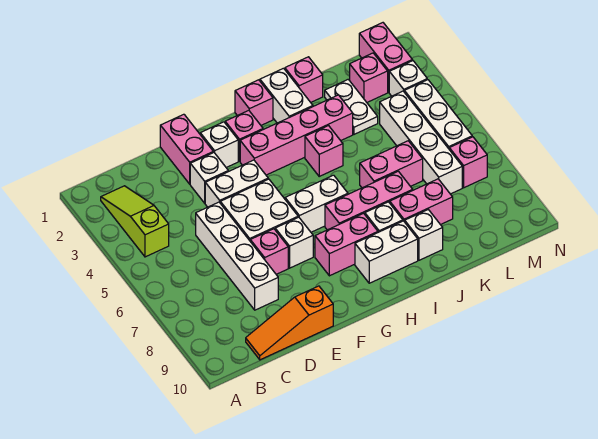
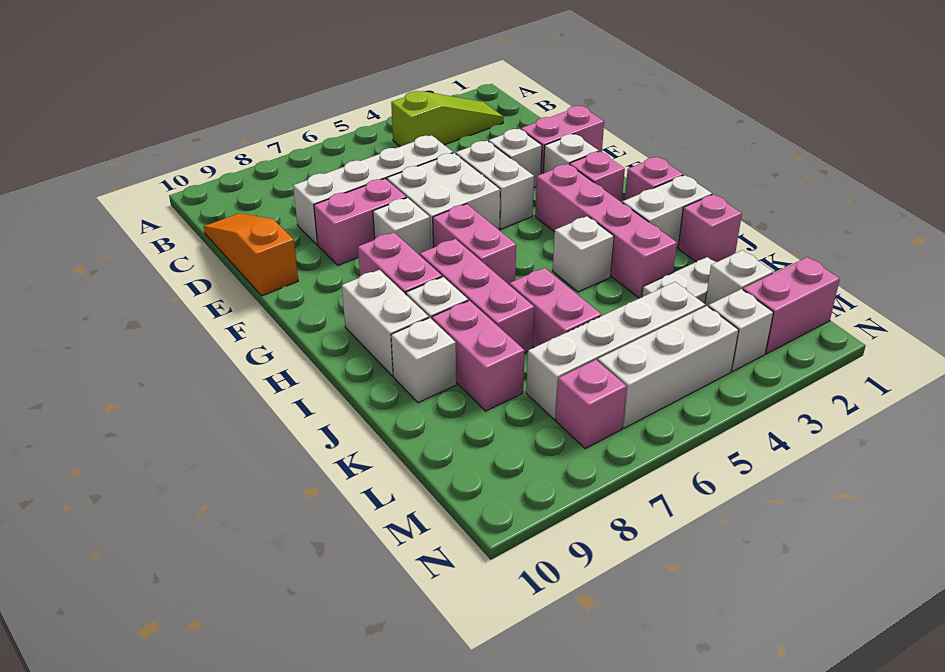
pink brick E7 level 1 -> pink brick E7:E8 level 1
white brick G6:H6 level 1 -> pink brick G6:H6 level 1
pink brick I4 level 1 -> white brick I4 level 1
pink brick L2 level 1 -> white brick L2 level 1

